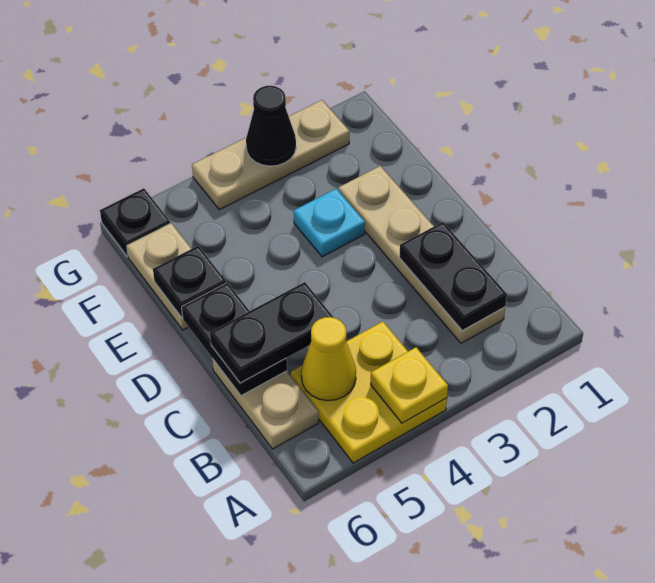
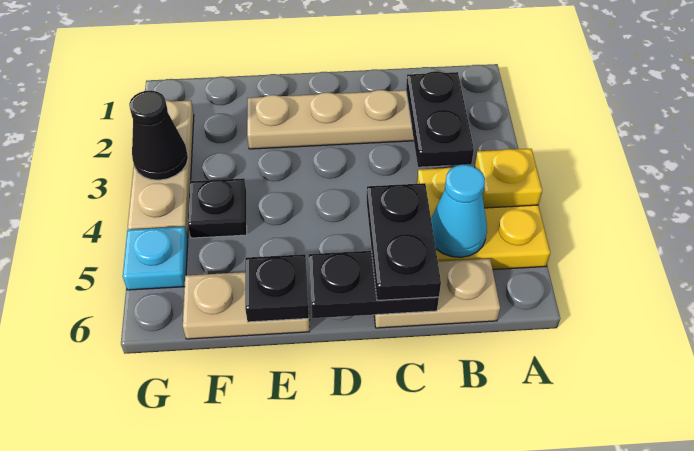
black plate B2:C2 level 2 -> black plate B2:B3 level 2
yellow cone B5 level 2 -> cyan cone B5 level 2
cyan plate E3 level 1 -> cyan plate G5 level 1
black plate G6 level 1 -> black plate F4 level 1

